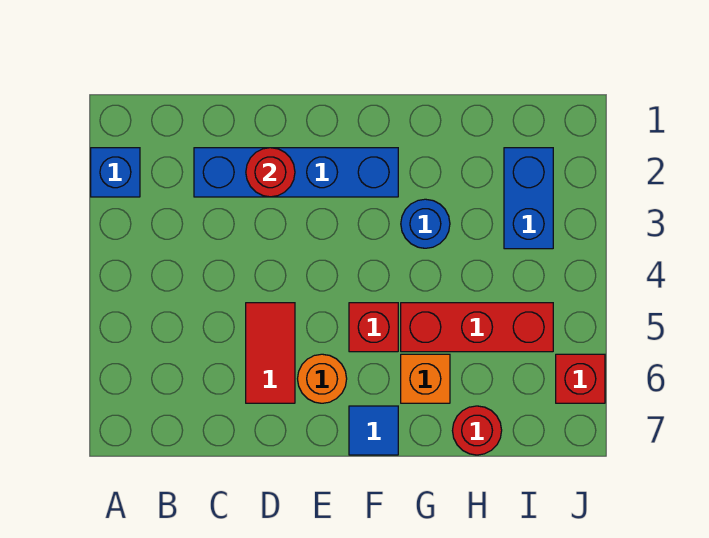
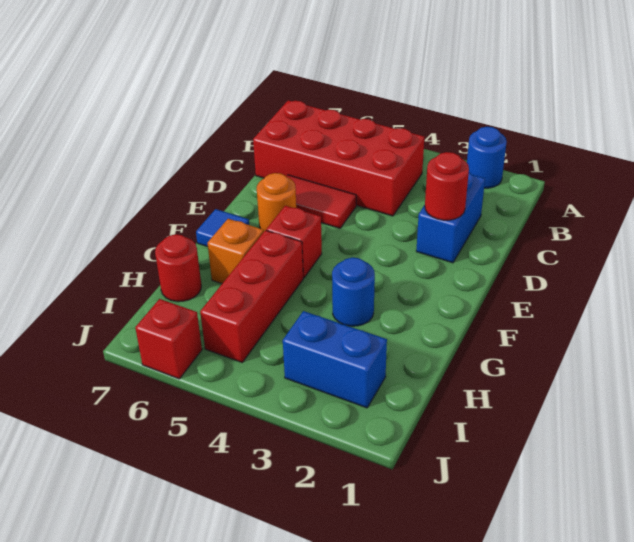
blue brick A2 level 1 -> blue round brick A2 level 1
none -> red brick B4:C7 level 1
blue brick C2:F2 level 1 -> blue brick C2:D2 level 1

